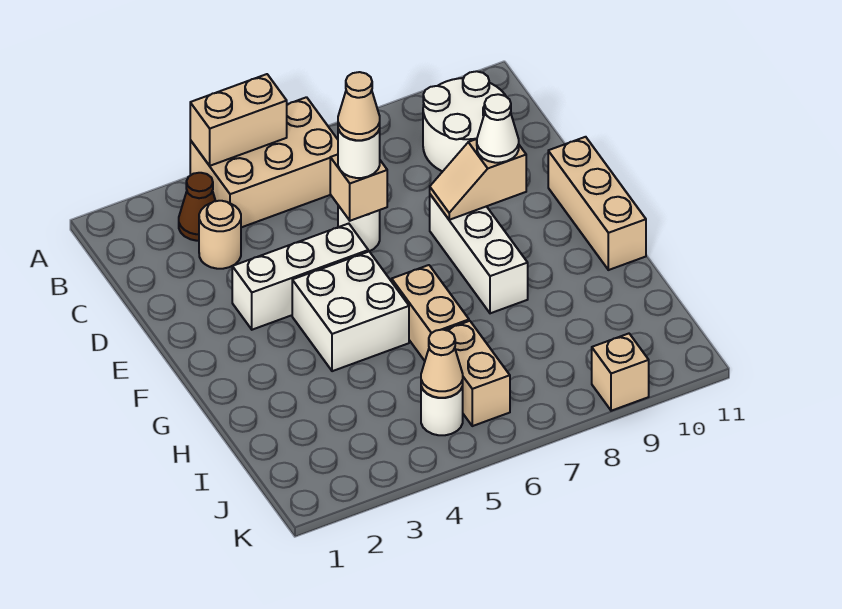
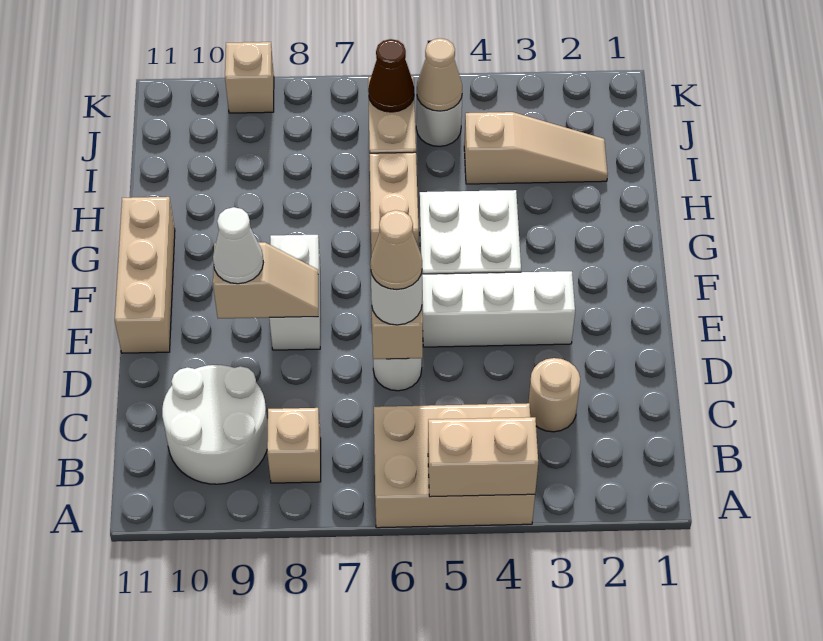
brown cone B3 level 1 -> brown cone J6 level 2
none -> tan brick B8 level 1
white brick E8:G8 level 1 -> white brick E8:F8 level 1
none -> tan slope I2:I4 level 1 top 4

